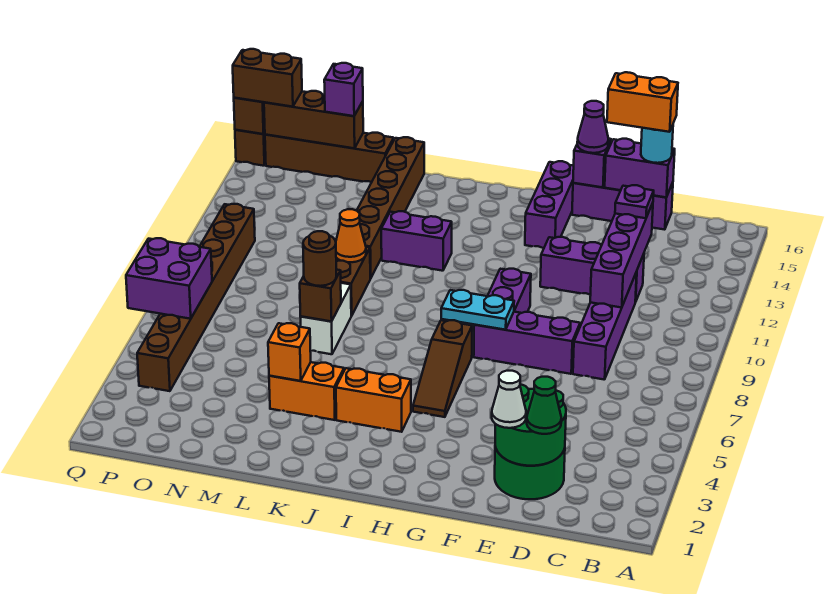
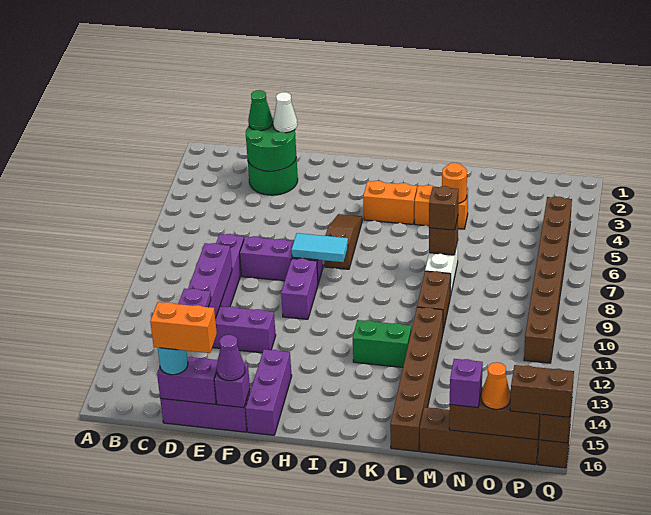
cyan plate G8:H8 level 2 -> cyan tile G8:H8 level 2
purple brick J12:K12 level 1 -> green brick J12:K12 level 1
orange brick L4 level 2 -> orange round brick L4 level 2
brown round brick L7 level 3 -> brown brick L7 level 3
orange cone L10 level 2 -> orange cone O16 level 3
purple brick P6:Q7 level 2 -> none

